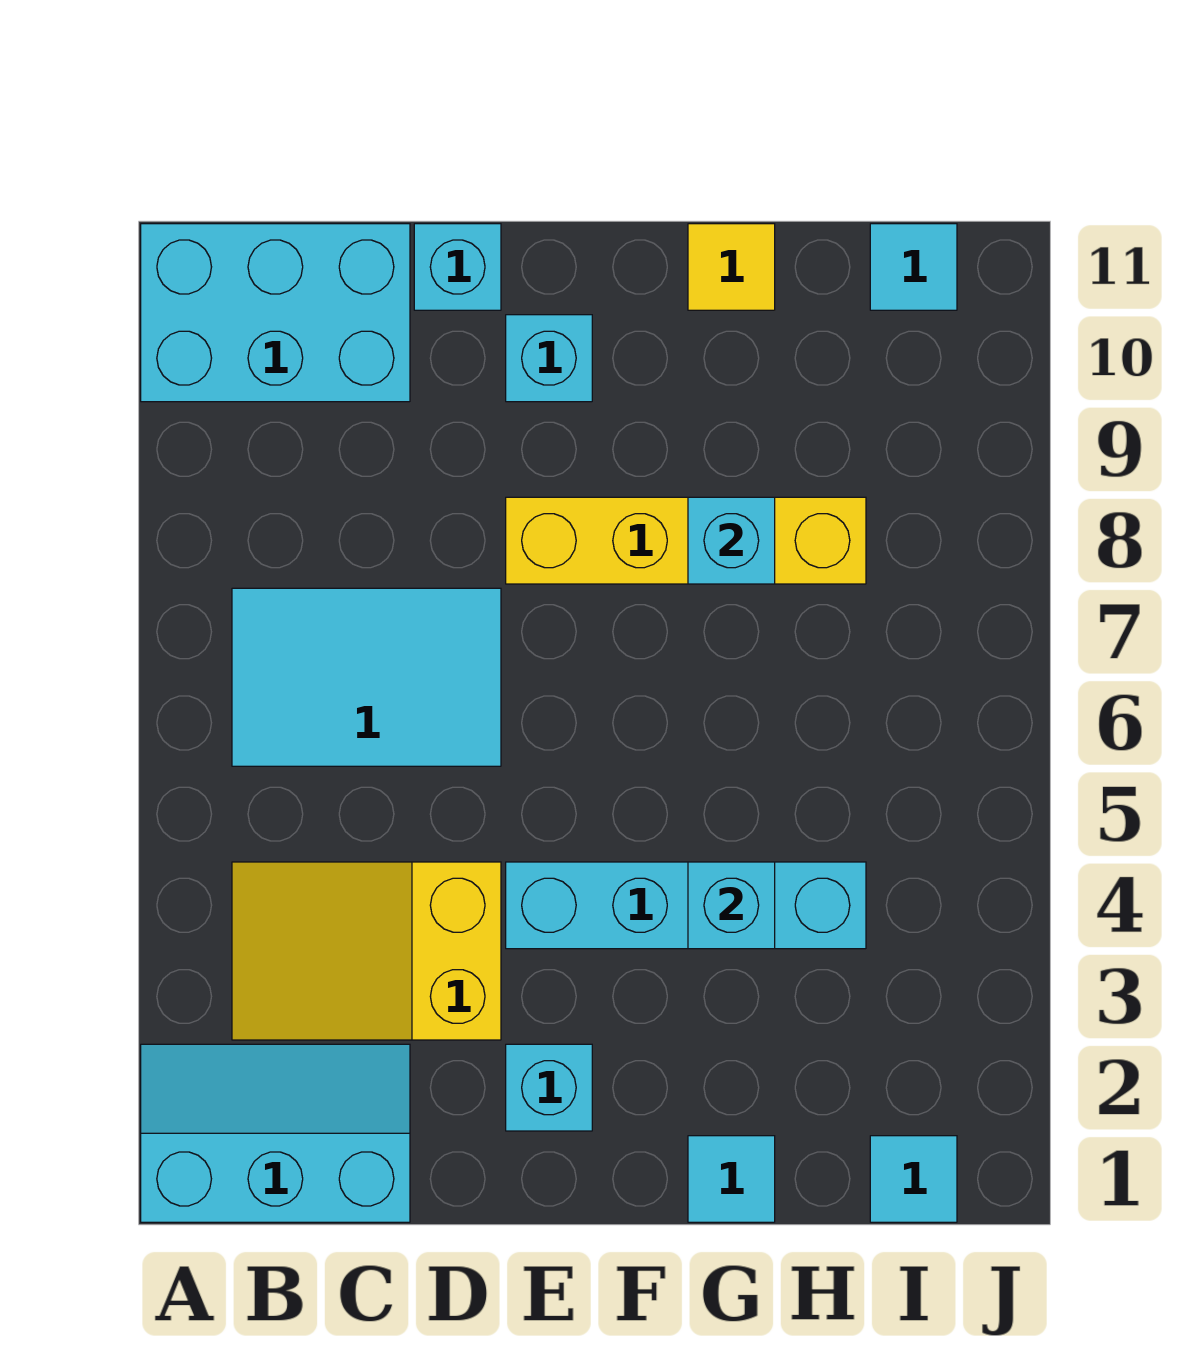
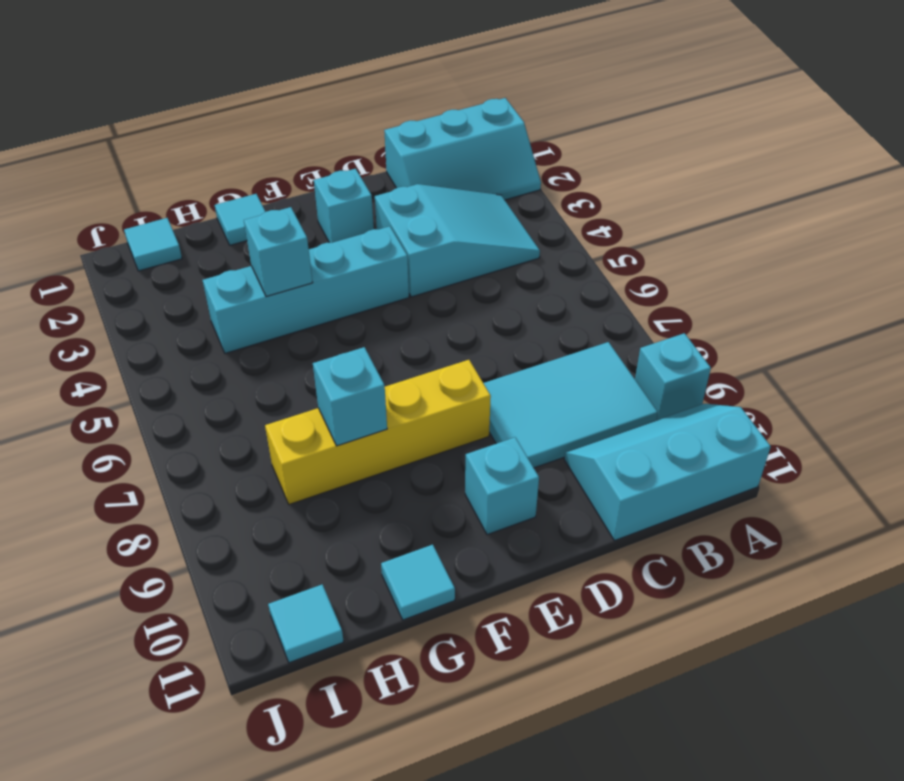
cyan brick A10:C11 level 1 -> cyan slope A10:C11 level 1 top 11
yellow slope B3:D4 level 1 top D -> cyan slope B3:D4 level 1 top D
cyan tile B6:D7 level 1 -> cyan tile B8:D9 level 1
cyan brick D11 level 1 -> cyan brick A9 level 1
yellow tile G11 level 1 -> cyan tile G11 level 1

